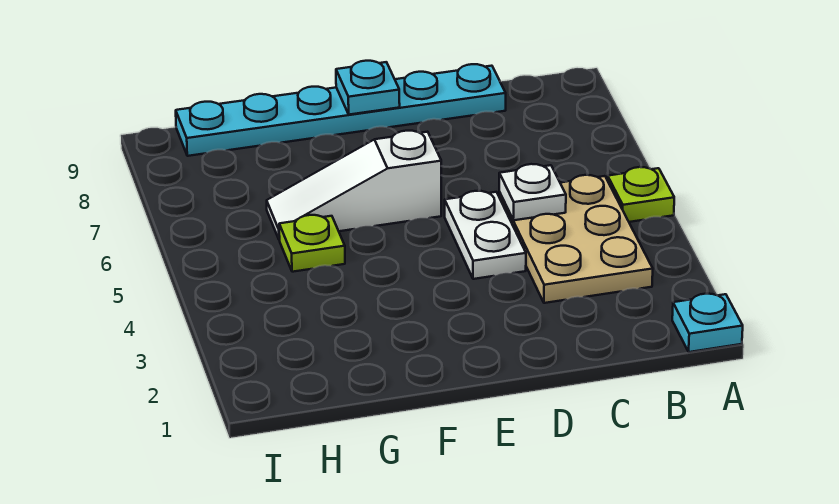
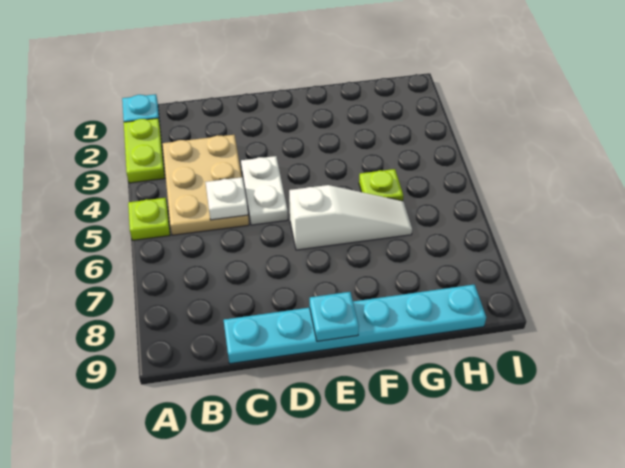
none -> lime plate A2:A3 level 1

